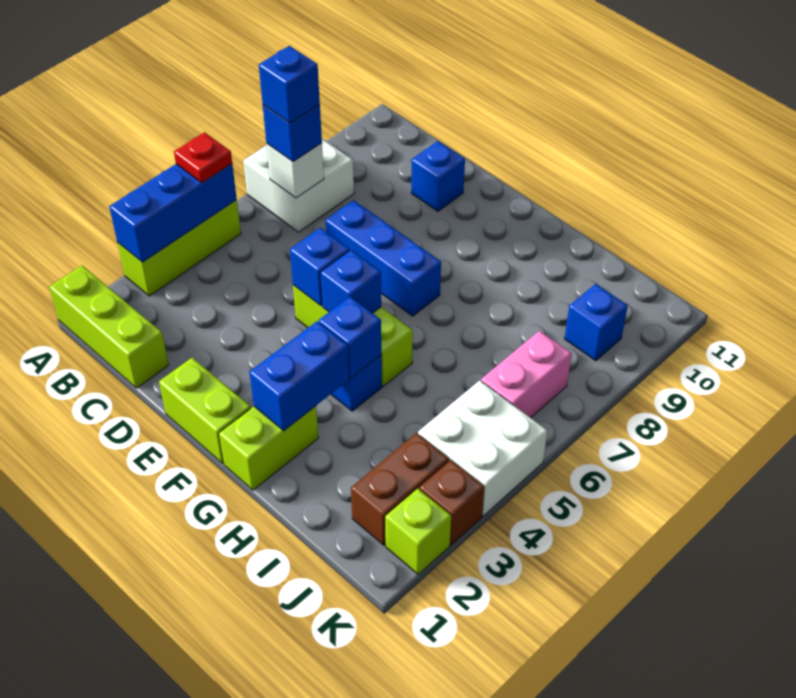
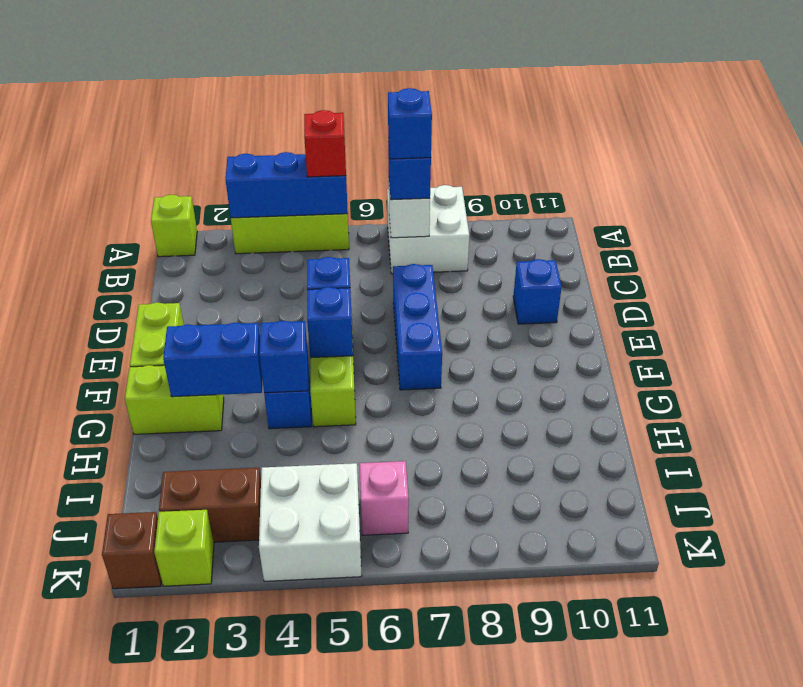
lime brick A1:C1 level 1 -> lime brick A1 level 1
red plate A5 level 3 -> red brick A5 level 3
pink brick J6:J7 level 1 -> pink brick J6 level 1
blue brick J9 level 1 -> none
brown brick K3 level 1 -> brown brick K1 level 1

